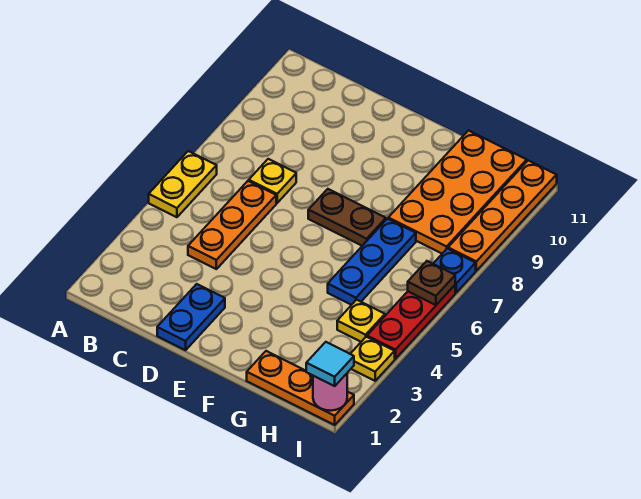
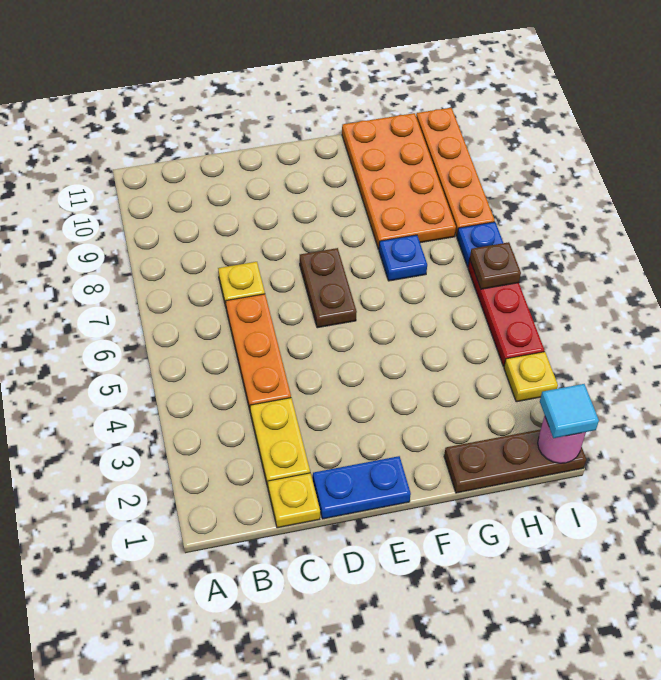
yellow plate A5:A6 level 1 -> yellow plate C2:C3 level 1
blue plate D1:D2 level 1 -> blue plate D1:E1 level 1
brown plate E7:F7 level 1 -> brown plate E6:E7 level 1
orange plate G1:I1 level 1 -> brown plate G1:I1 level 1
blue plate G5:G7 level 1 -> blue plate G7 level 1
yellow plate H4 level 1 -> yellow plate C1 level 1

